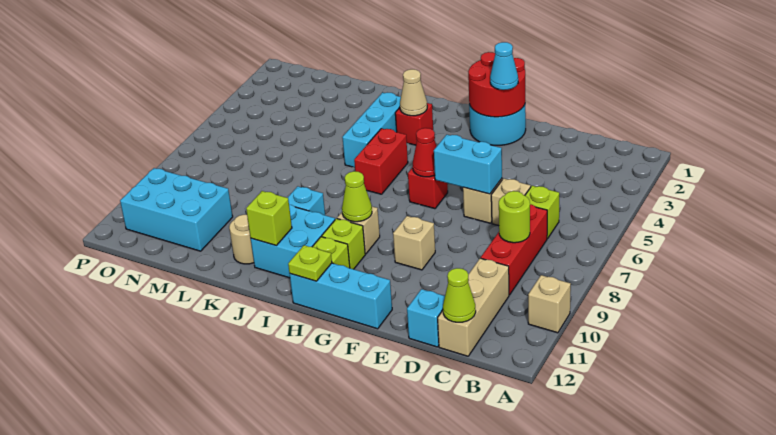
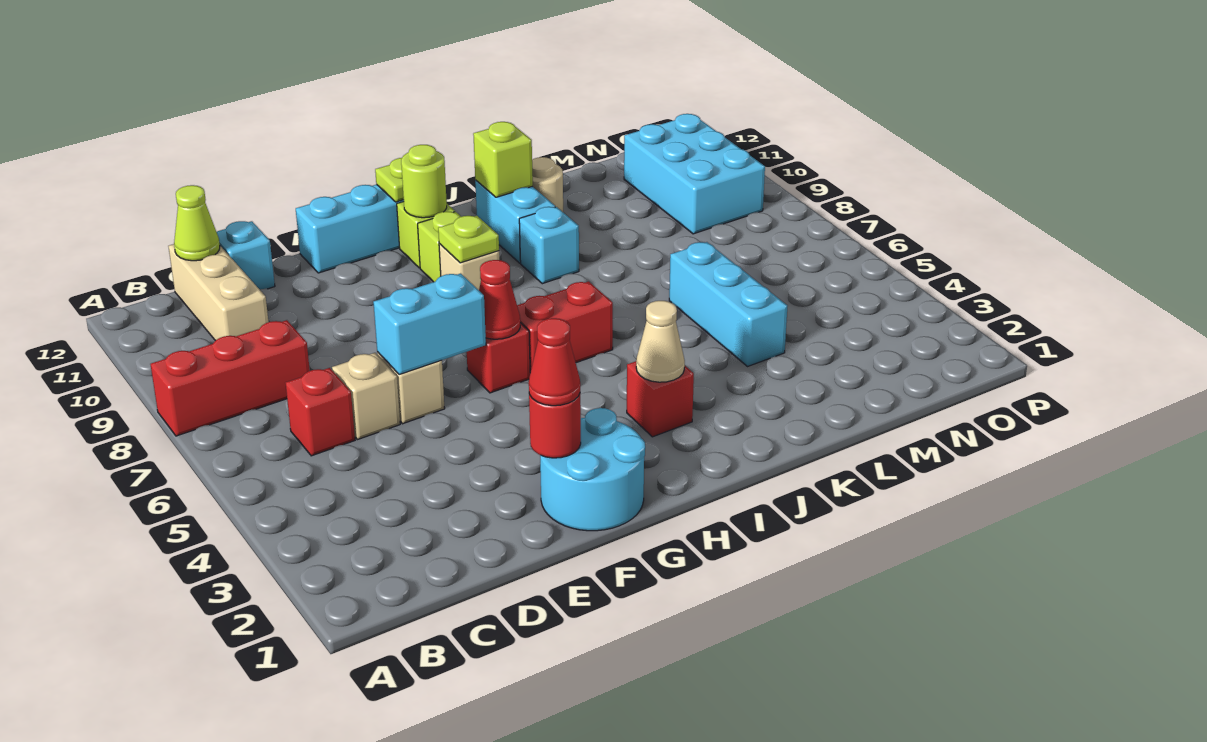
tan brick A10 level 1 -> none
lime brick C6 level 1 -> red brick C6 level 1
red brick C7:C9 level 1 -> red brick A8:C8 level 1
lime round brick C8 level 2 -> lime round brick H11 level 2
red round brick F1:G2 level 2 -> red round brick F2 level 2
cyan cone F2 level 3 -> red cone F2 level 3
tan brick F9 level 1 -> none
lime cone H9 level 2 -> lime plate H9 level 2
red brick I5:I6 level 1 -> red brick H6:I6 level 1
cyan brick I10:J11 level 1 -> cyan brick J10:J11 level 1
cyan brick J3:J5 level 1 -> cyan brick L4:L6 level 1
cyan brick M10:O11 level 1 -> cyan brick N9:O11 level 1

